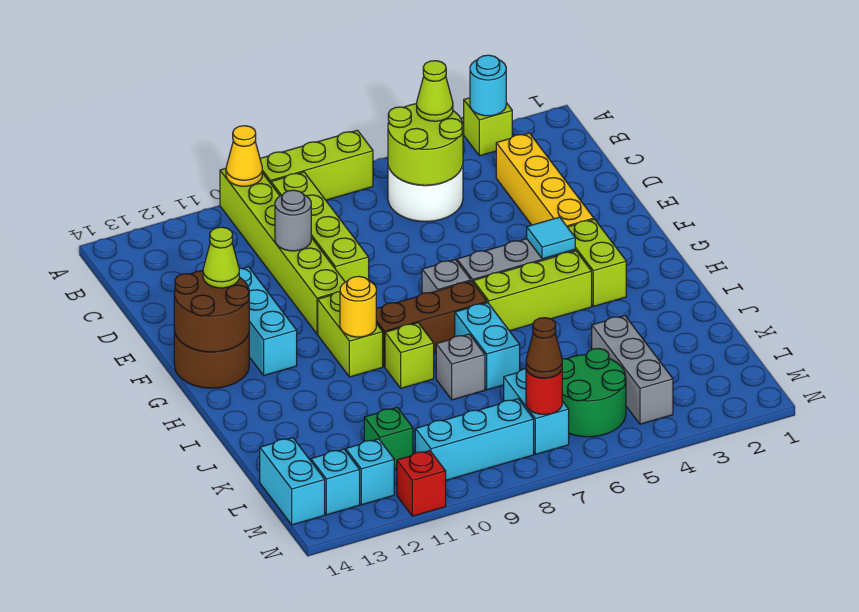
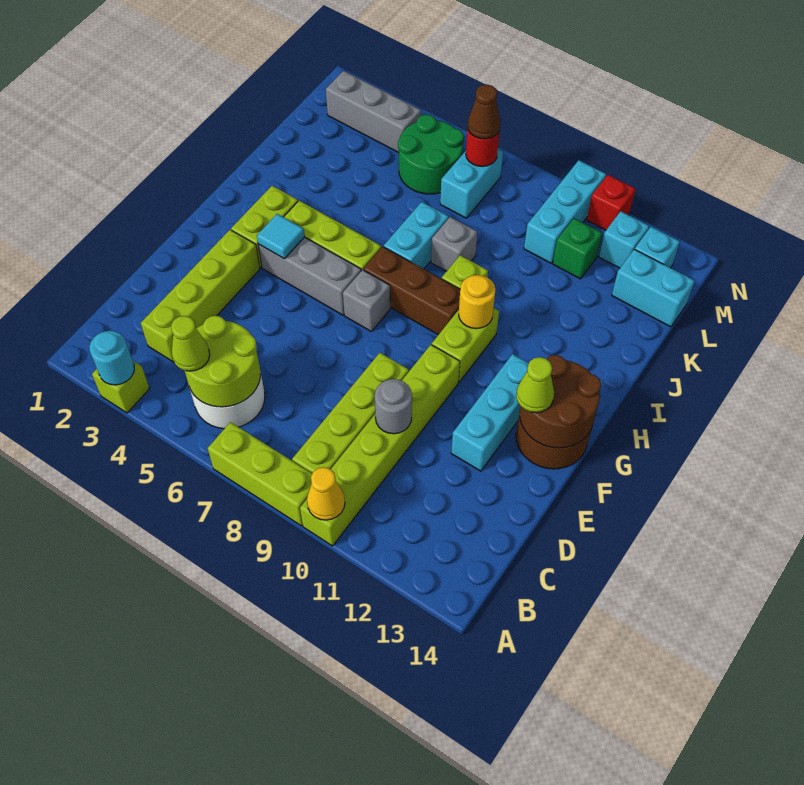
yellow brick C3:F3 level 1 -> lime brick C3:F3 level 1
grey brick K4:M4 level 1 -> grey brick M2:M4 level 1
cyan brick L14:M14 level 1 -> cyan brick L13:L14 level 1
cyan brick M8:M10 level 1 -> cyan brick L10:N10 level 1

